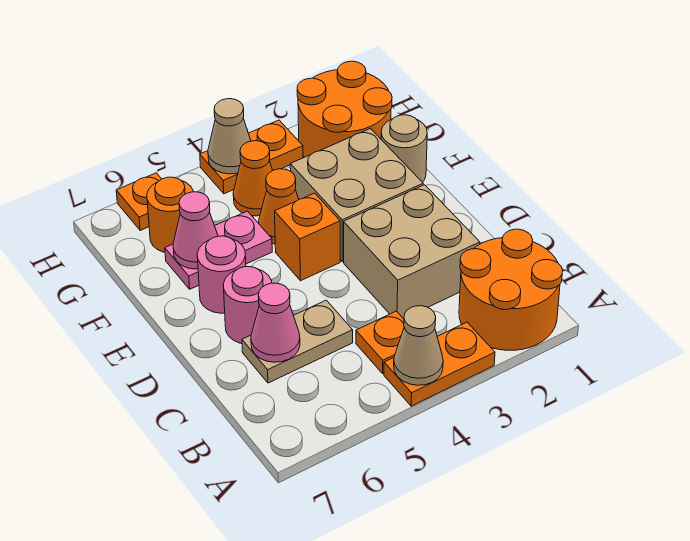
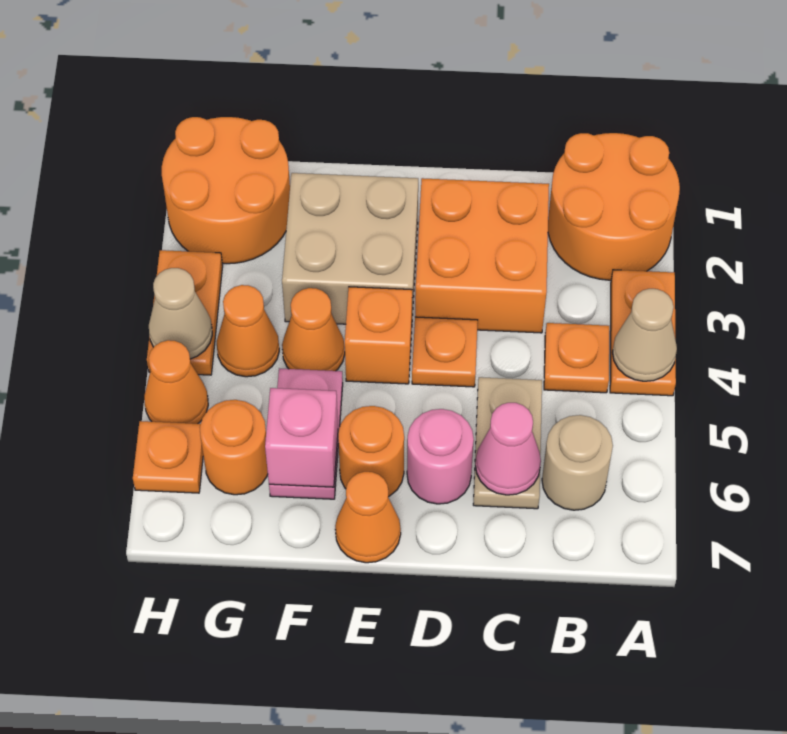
tan brick C2:D3 level 1 -> orange brick C2:D3 level 1
none -> orange plate D4 level 1
pink round brick E6 level 1 -> orange round brick E6 level 1
none -> orange cone E7 level 1
tan round brick F1 level 1 -> tan round brick B6 level 1
pink cone F6 level 2 -> pink brick F6 level 2
none -> orange cone H5 level 1

